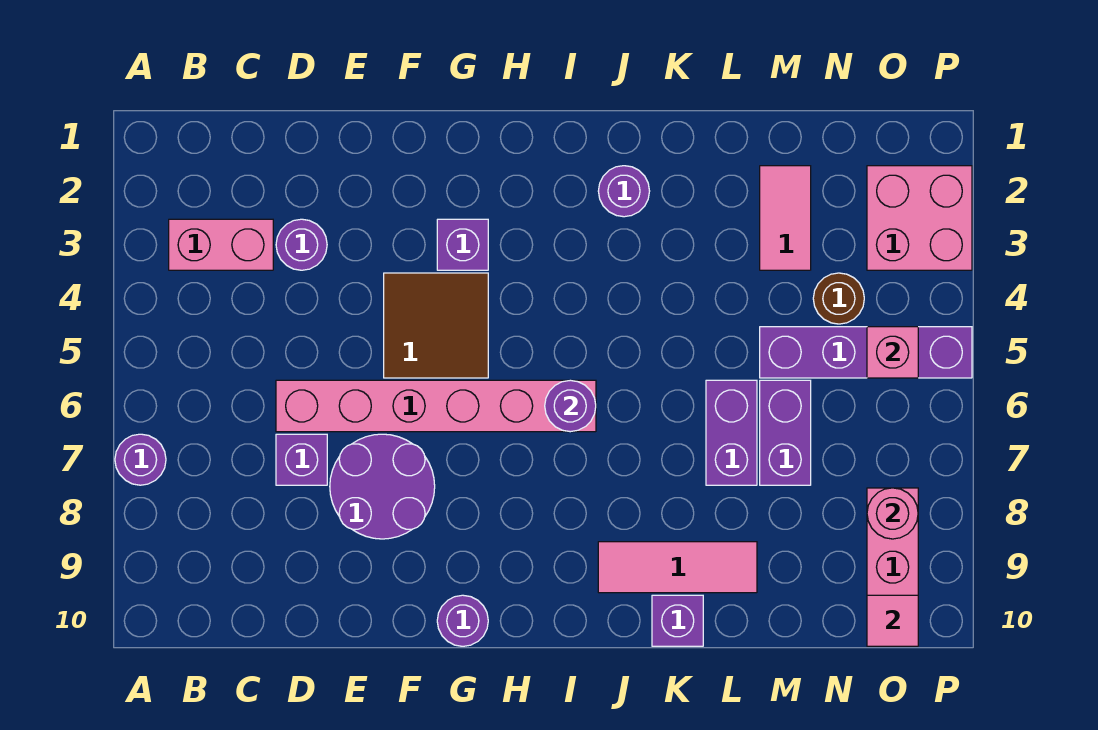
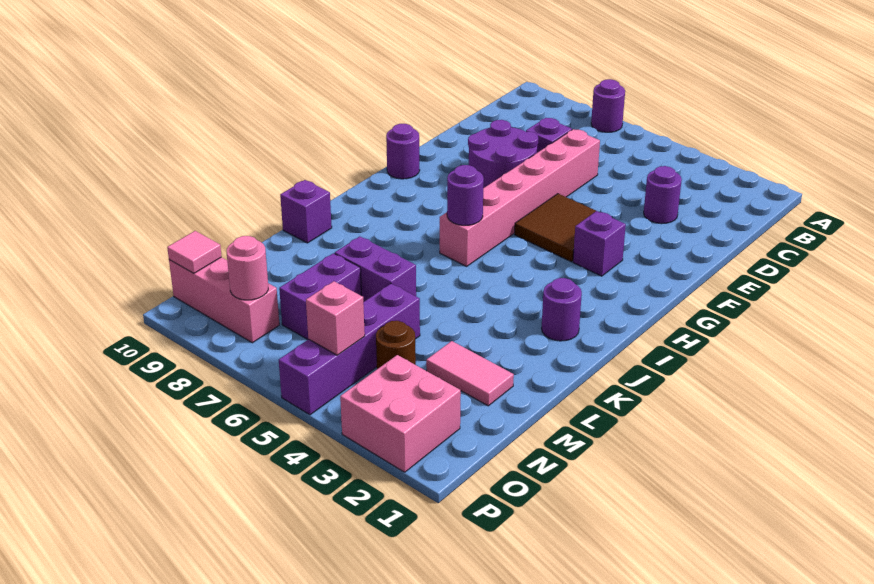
pink brick B3:C3 level 1 -> none
pink tile J9:L9 level 1 -> none
purple brick M6:M7 level 1 -> purple brick M7:N7 level 1

